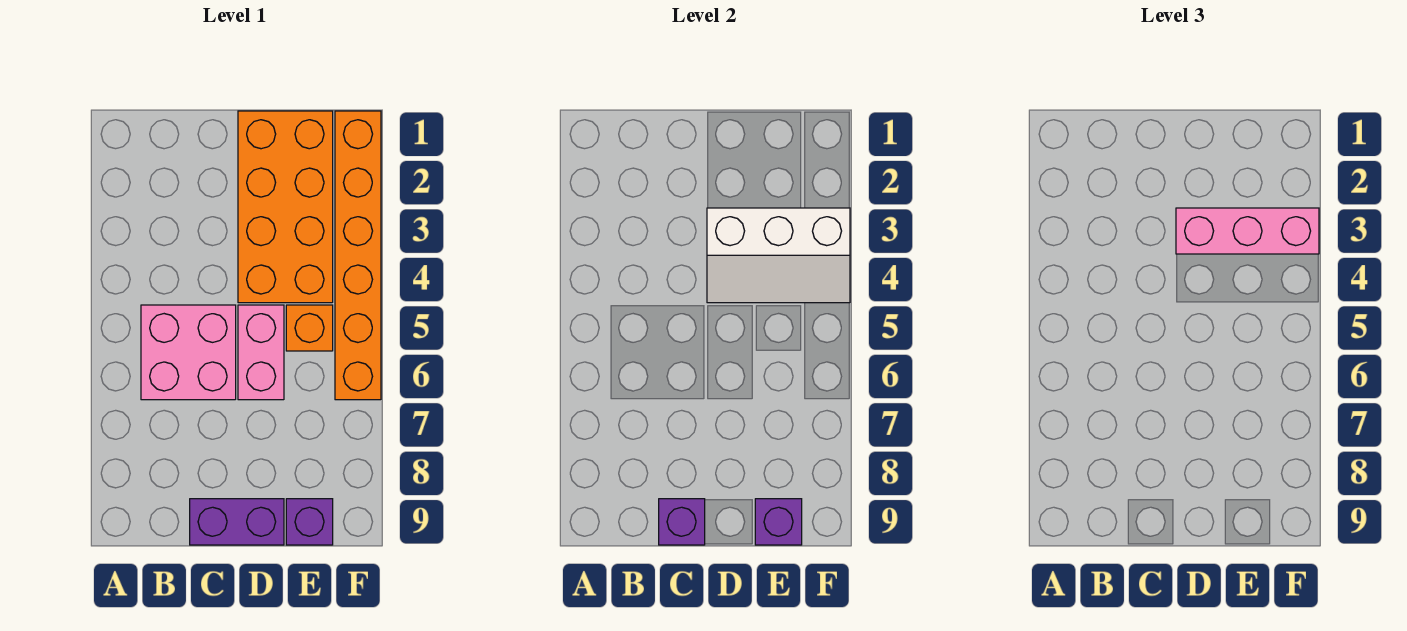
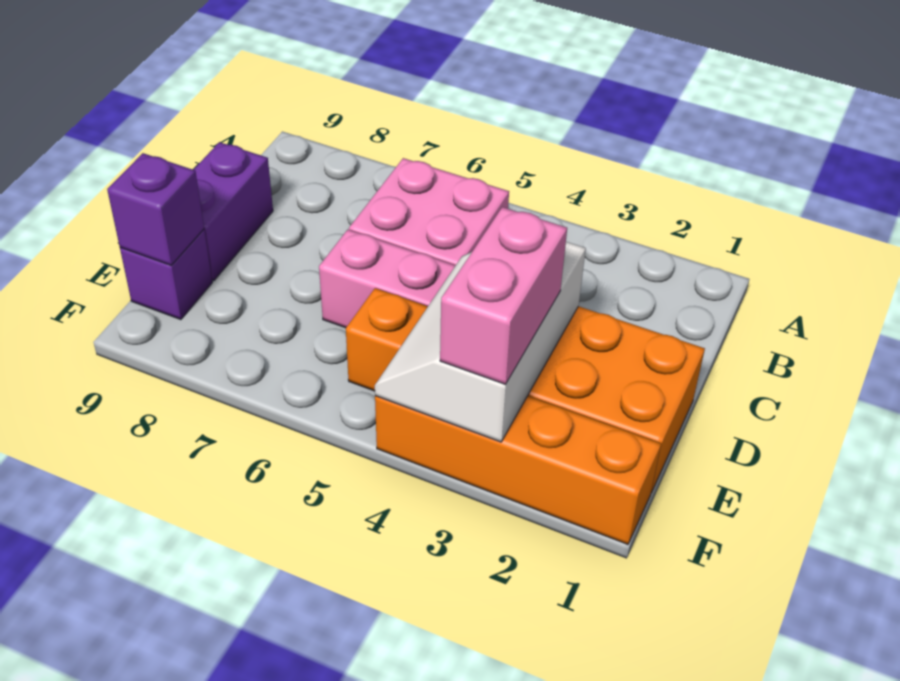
purple brick C9 level 2 -> none
pink brick D3:F3 level 3 -> pink brick E3:F3 level 3
orange brick F1:F6 level 1 -> orange brick F1:F4 level 1

